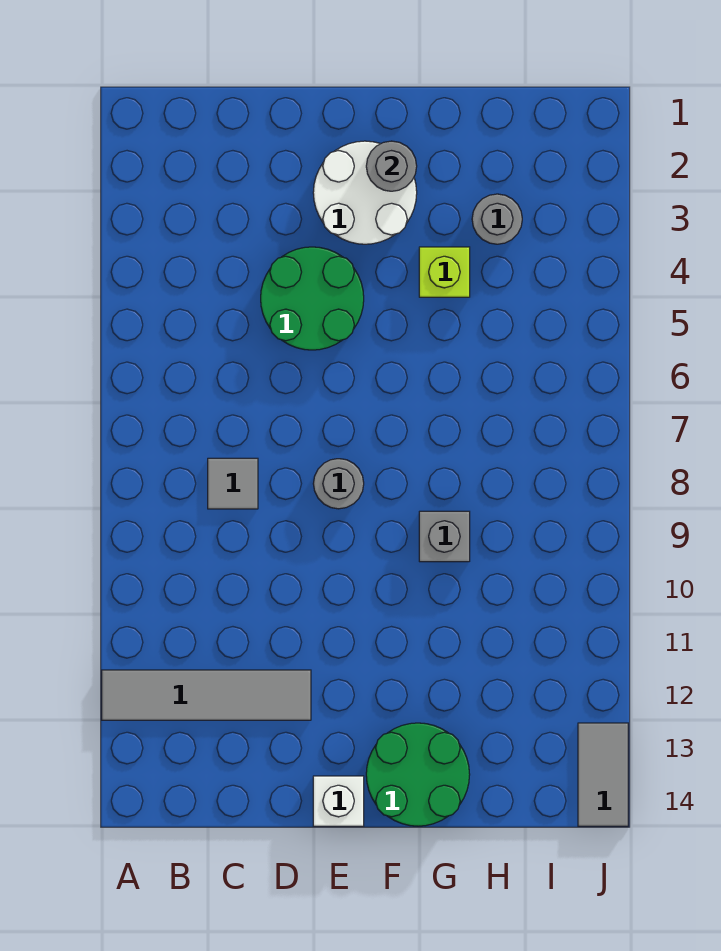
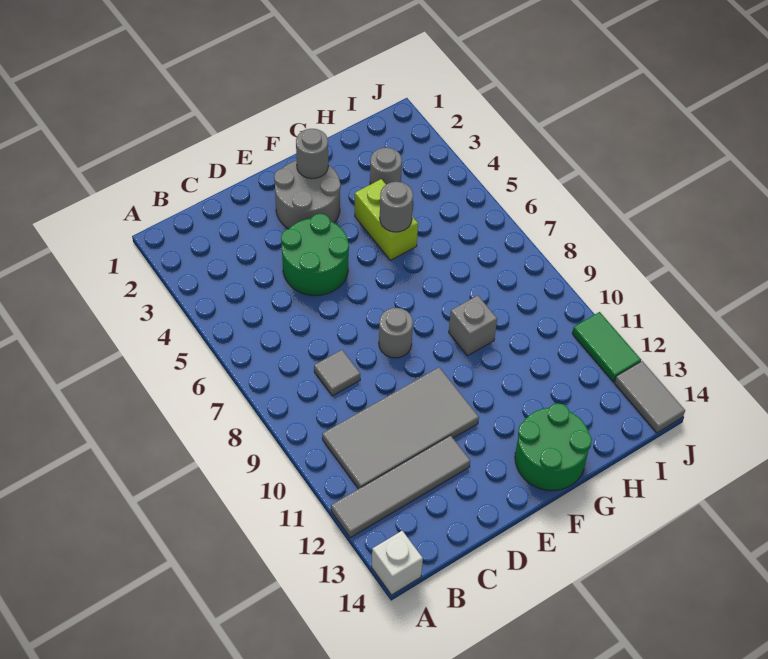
none -> grey tile B10:E11 level 1
white round brick E2:F3 level 1 -> grey round brick E2:F3 level 1
white brick E14 level 1 -> white brick A14 level 1
lime brick G4 level 1 -> lime brick G4:G5 level 1
none -> grey round brick G5 level 2
none -> green tile J11:J12 level 1

